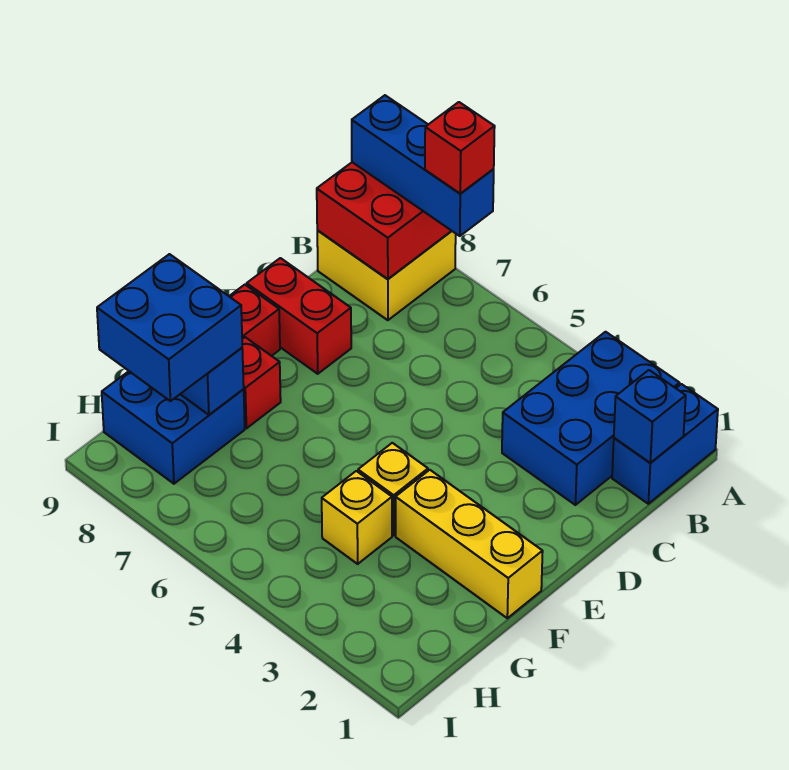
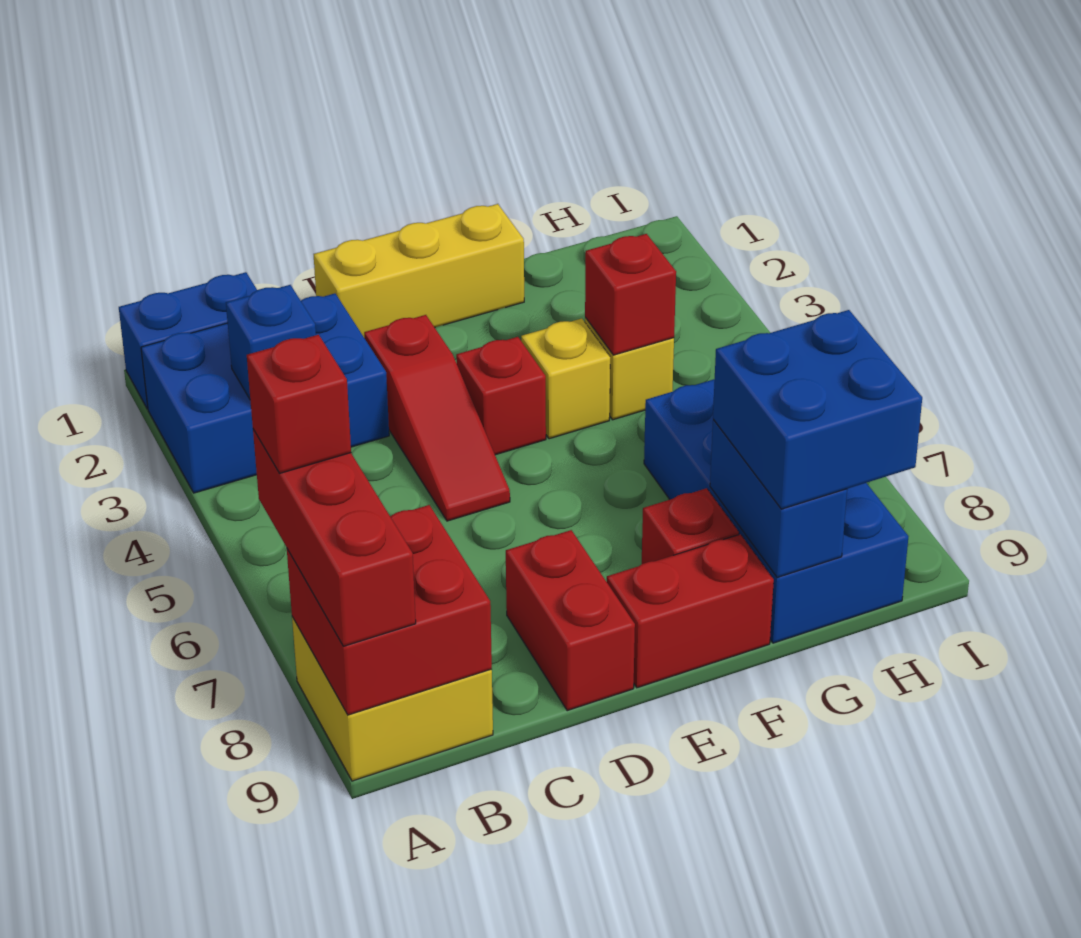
blue brick A7:A9 level 3 -> red brick A7:A9 level 3
blue brick B1 level 2 -> blue brick B3 level 2
none -> red slope D3:D5 level 1 top 3
none -> red brick E4 level 1
yellow brick F1:F3 level 1 -> yellow brick D1:F1 level 1
none -> red brick G4 level 2
blue brick G8:H9 level 1 -> blue brick G6:H9 level 1

